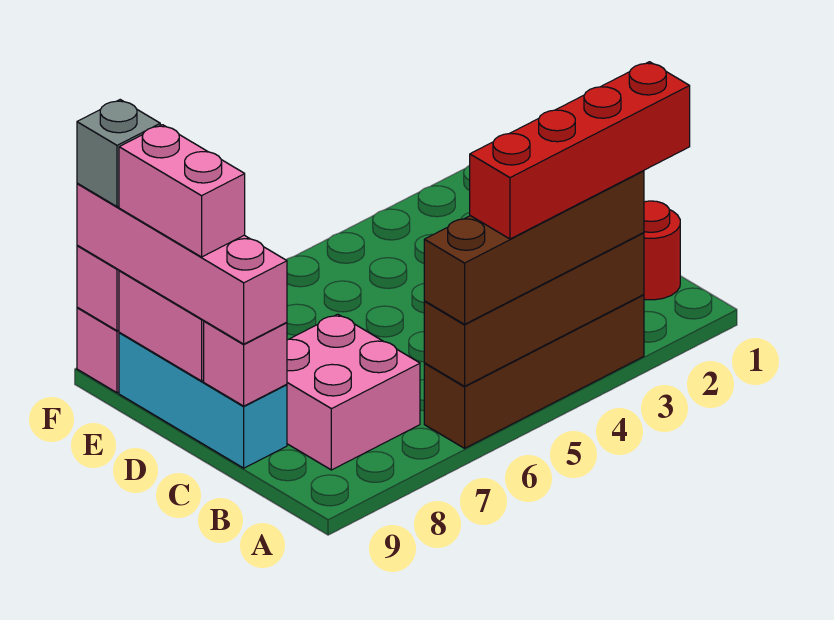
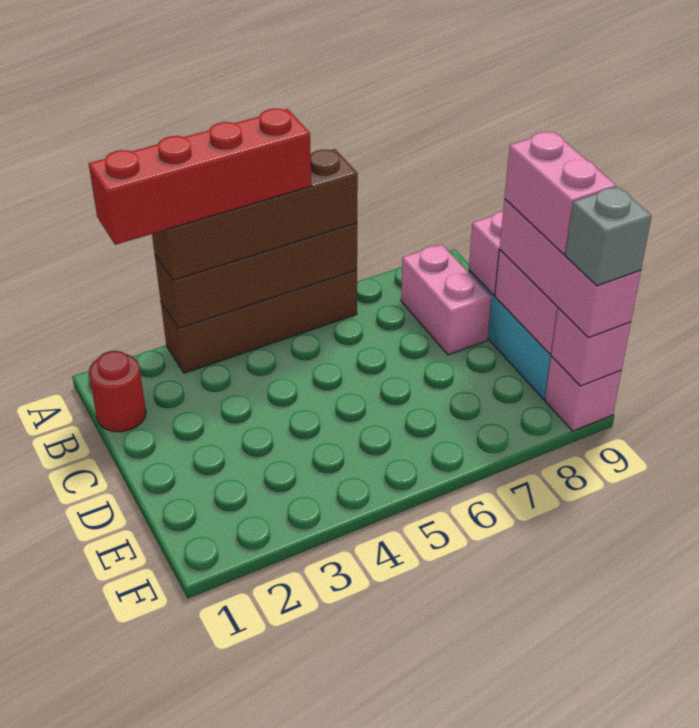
pink brick B7:C8 level 1 -> pink brick B8:C8 level 1
pink brick C9:F9 level 3 -> pink brick D9:F9 level 3

